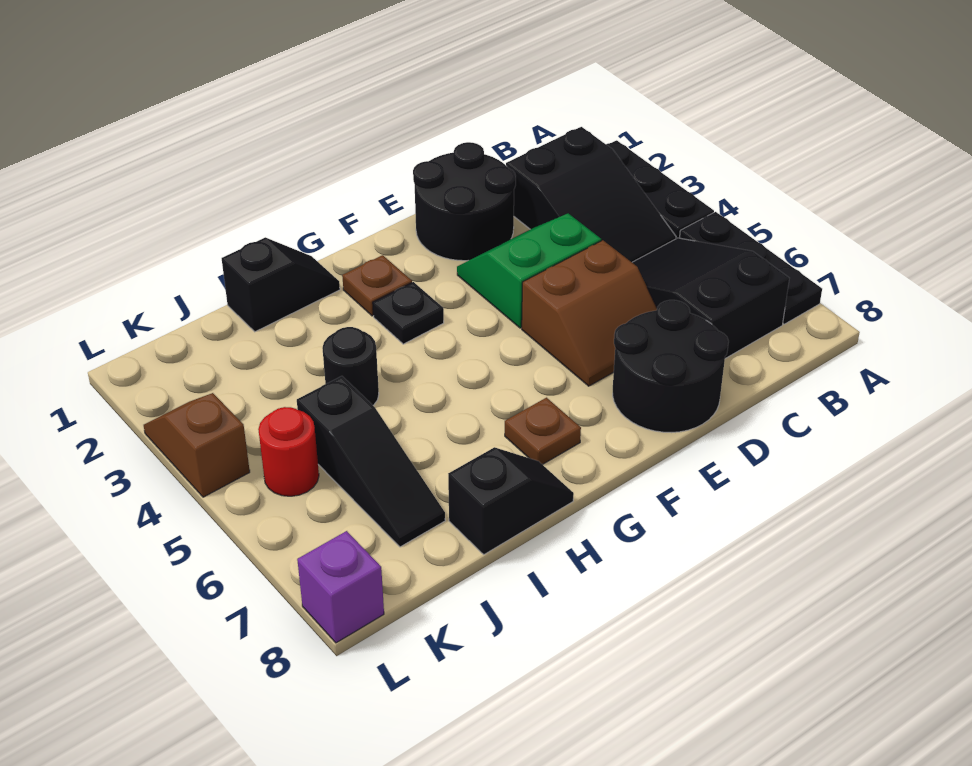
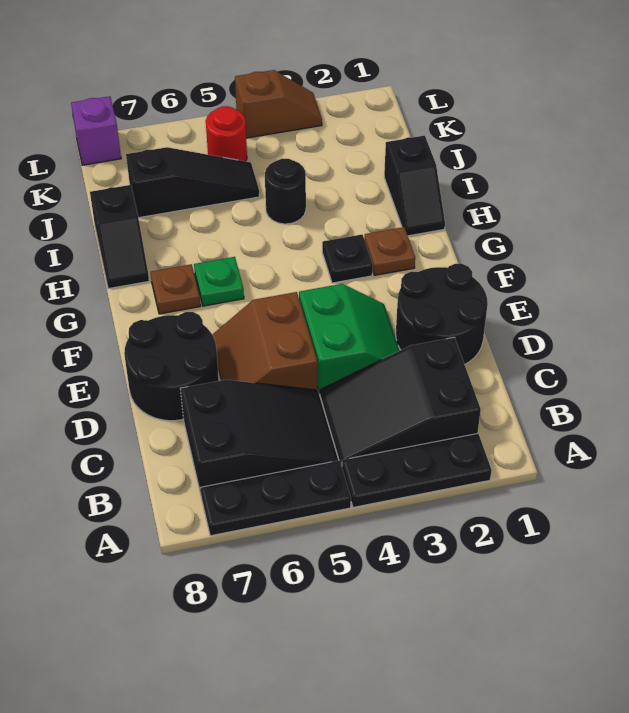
none -> green plate G6 level 1
black slope J5:J7 level 1 top 5 -> black slope J5:J7 level 1 top 7

